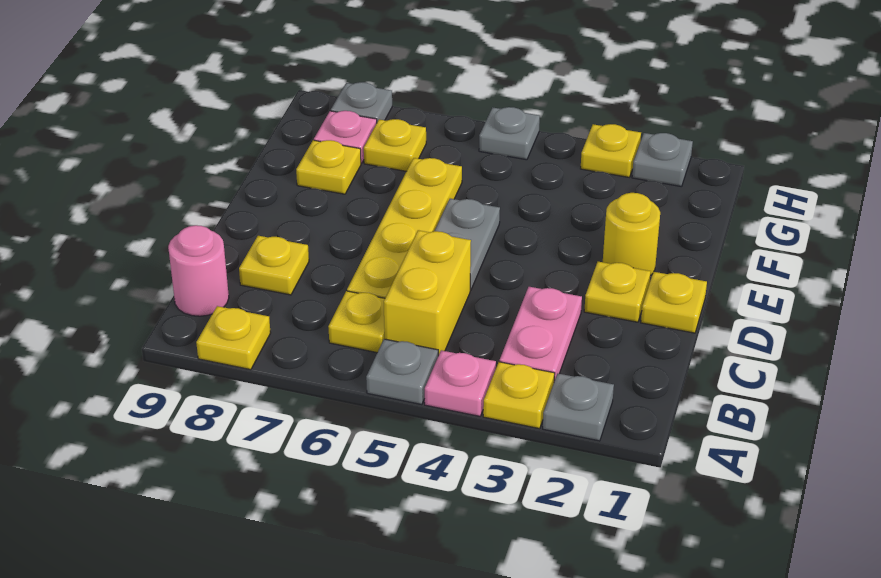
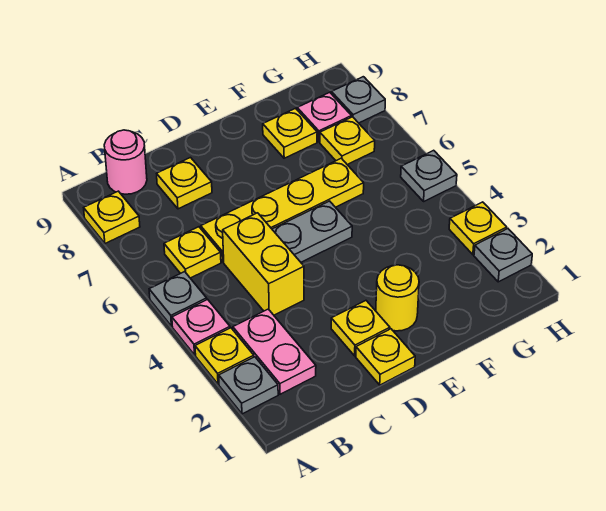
pink plate B3:C3 level 1 -> pink plate B2:B3 level 1
yellow brick B5:C5 level 1 -> yellow brick C4:C5 level 1

